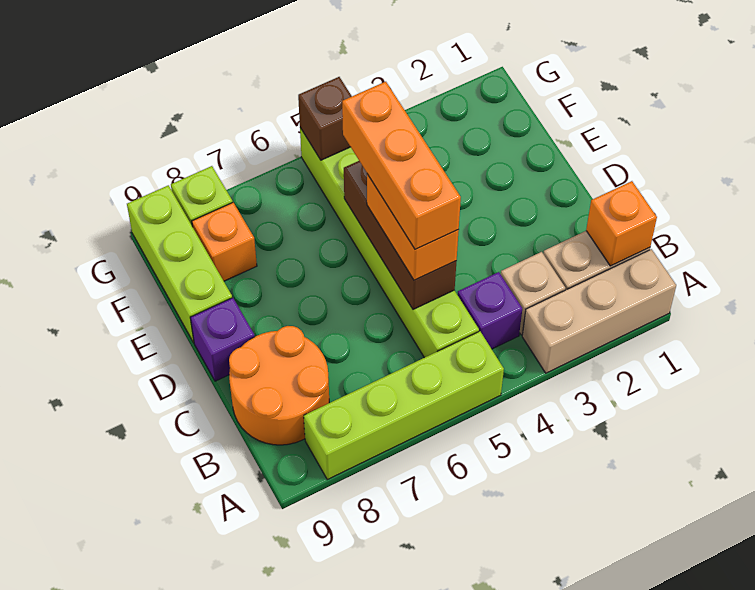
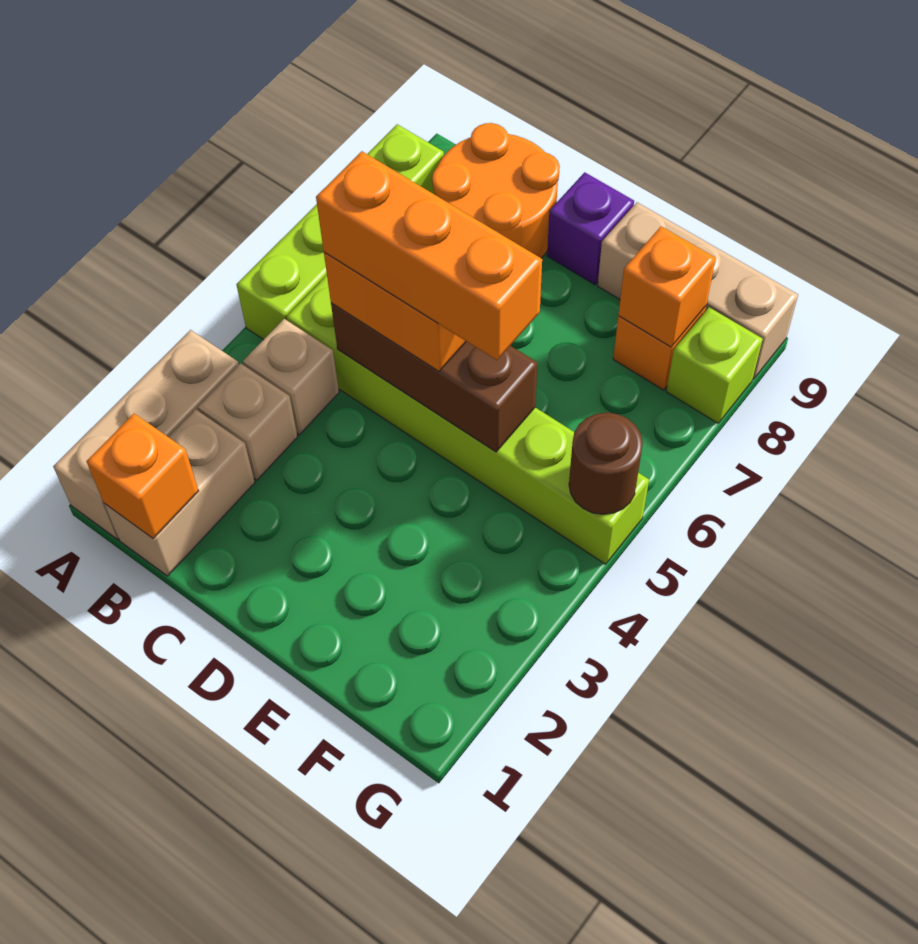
purple brick B4 level 1 -> tan brick B4 level 1
lime brick E9:G9 level 1 -> tan brick E9:G9 level 1
none -> orange brick F8 level 2
brown brick G5 level 2 -> brown round brick G5 level 2

